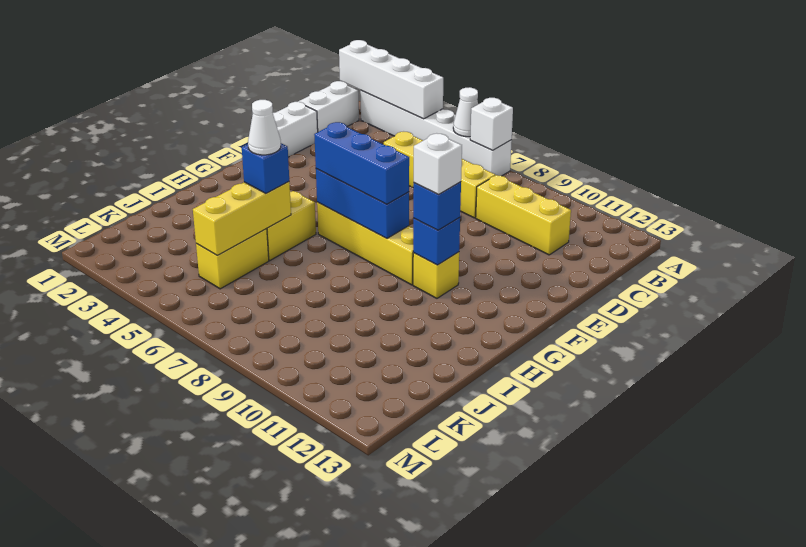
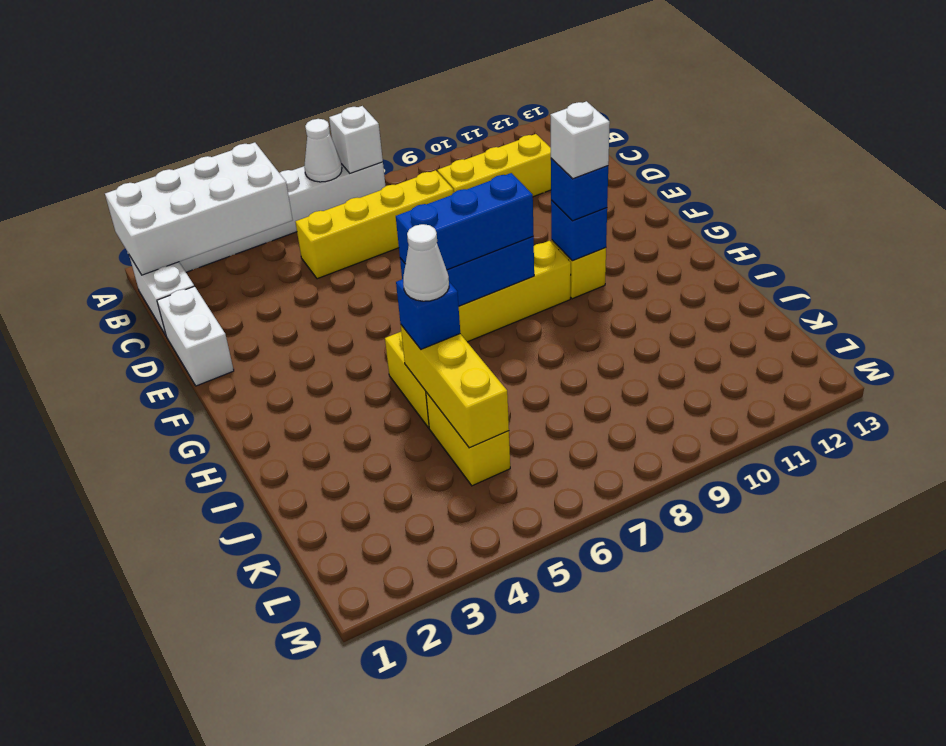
white brick A1:A4 level 2 -> white brick A1:B4 level 2

